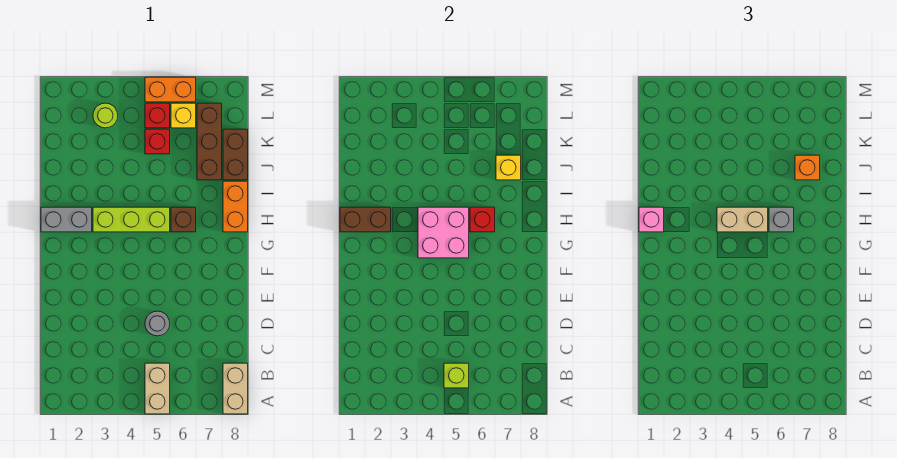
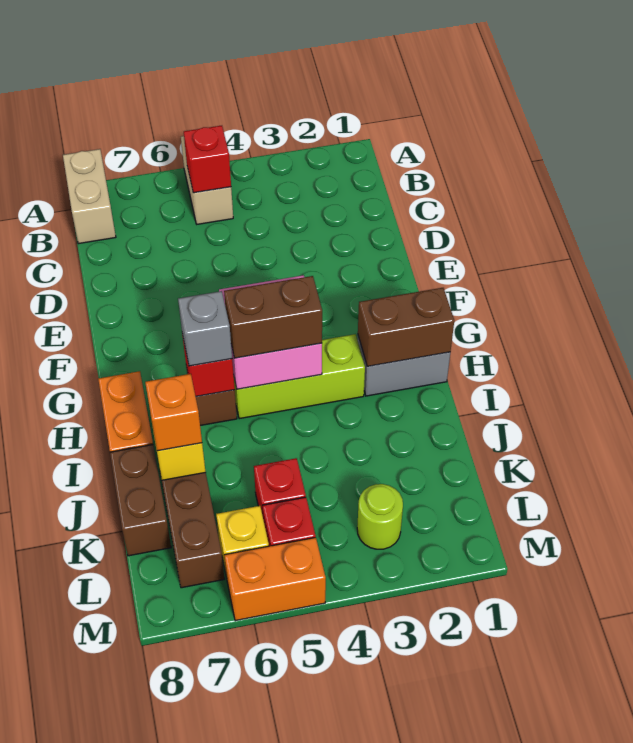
lime brick B5 level 2 -> red brick B5 level 2
grey round brick D5 level 1 -> none
pink brick H1 level 3 -> none
tan brick H4:H5 level 3 -> brown brick H4:H5 level 3

